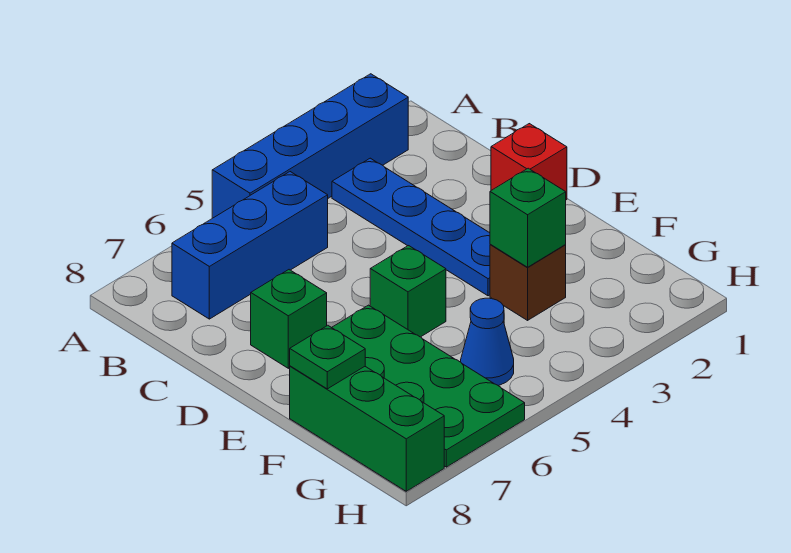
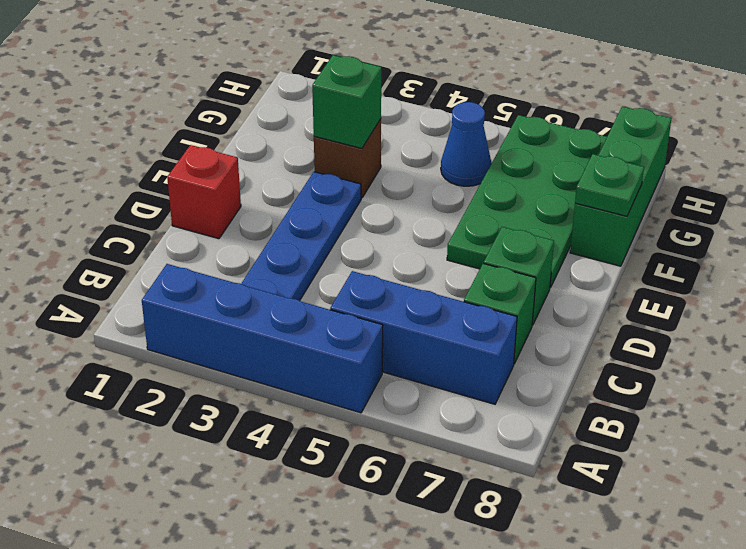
green brick E5 level 1 -> green brick C7 level 1

